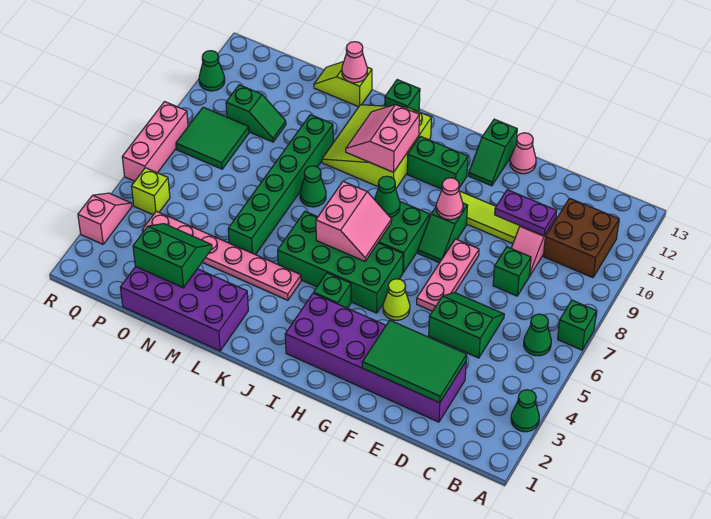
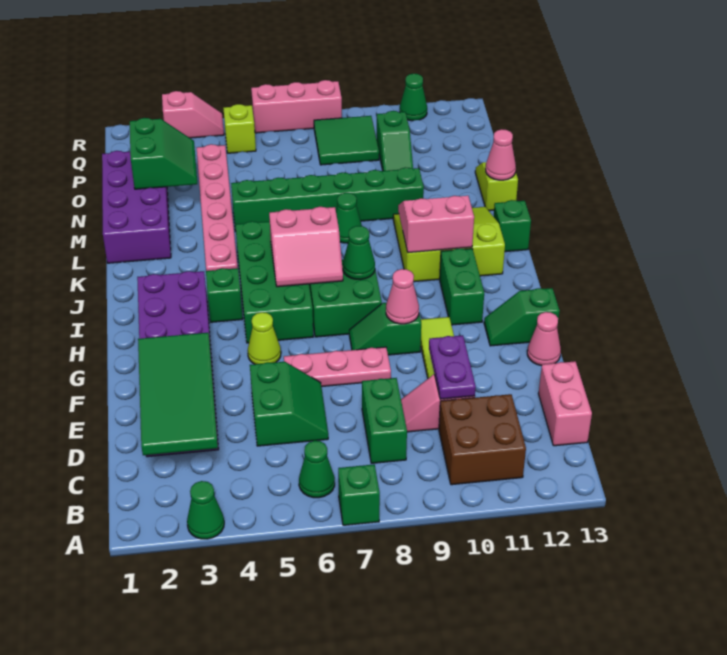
none -> pink brick C13:D13 level 1
green tile D2:F3 level 2 -> green tile C2:F3 level 2
green brick D8 level 1 -> green brick C8:D8 level 1

